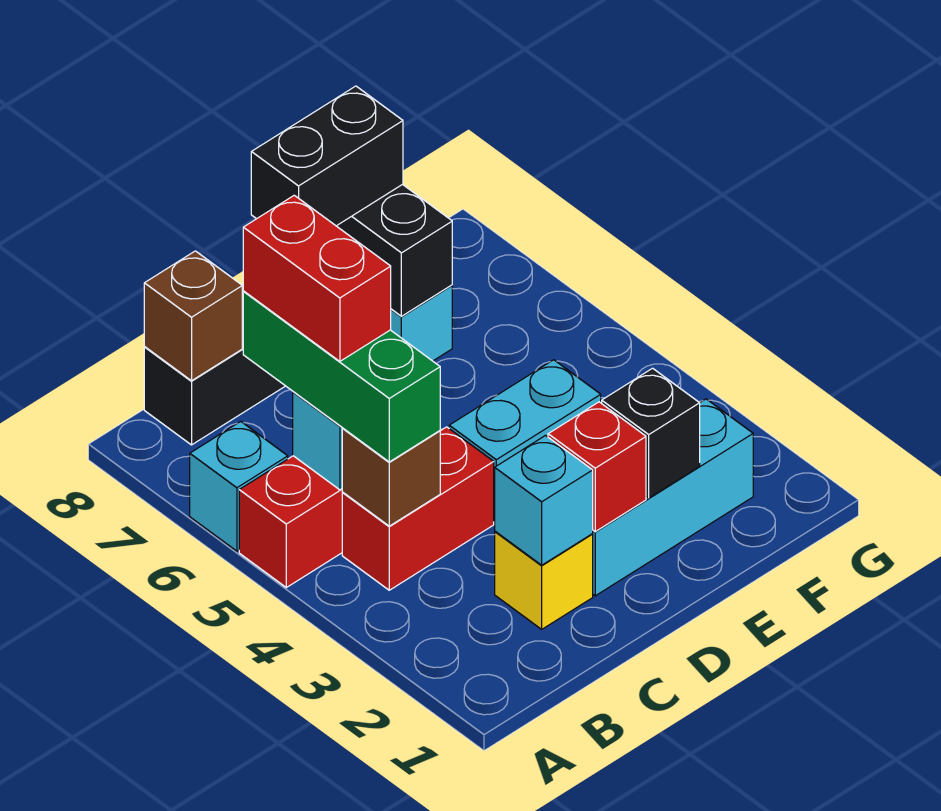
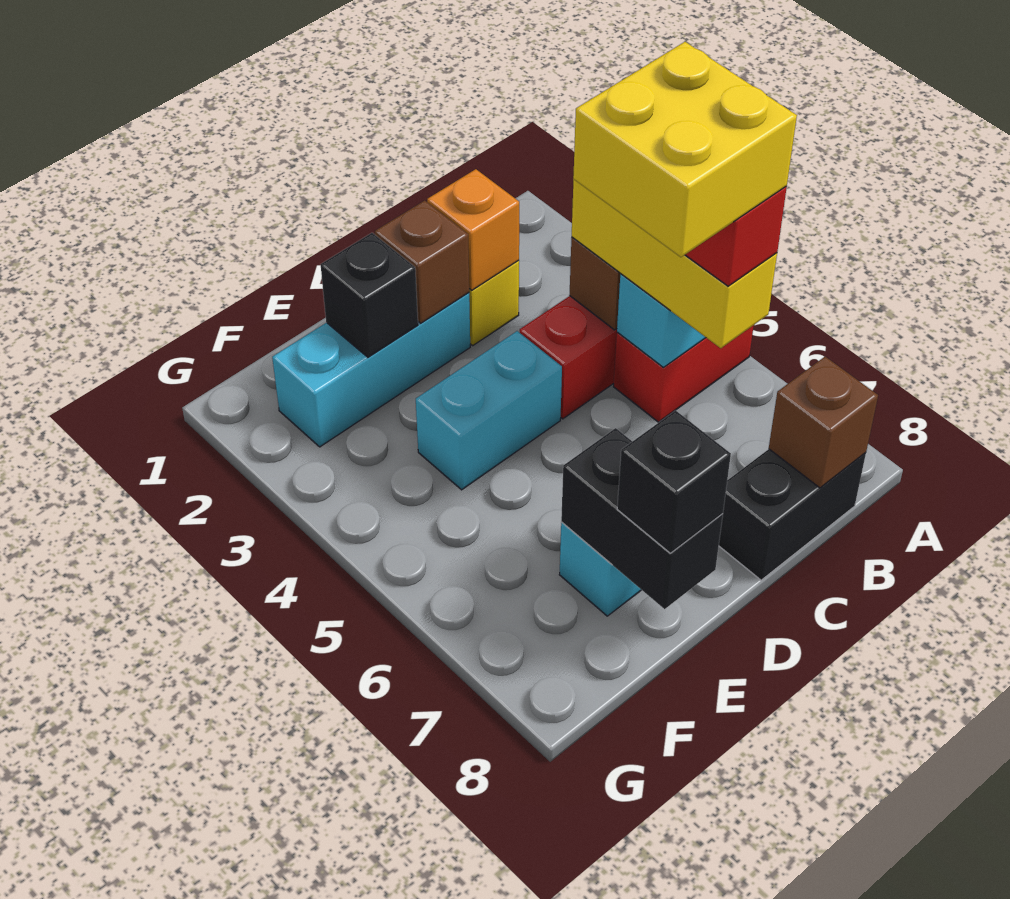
cyan brick A6 level 1 -> none
green brick B4:B6 level 3 -> yellow brick B4:B6 level 3
none -> yellow brick B5:C6 level 5
cyan brick C2 level 2 -> orange brick C2 level 2
red brick D2 level 2 -> brown brick D2 level 2
black brick D8:E8 level 3 -> black brick E8 level 3

